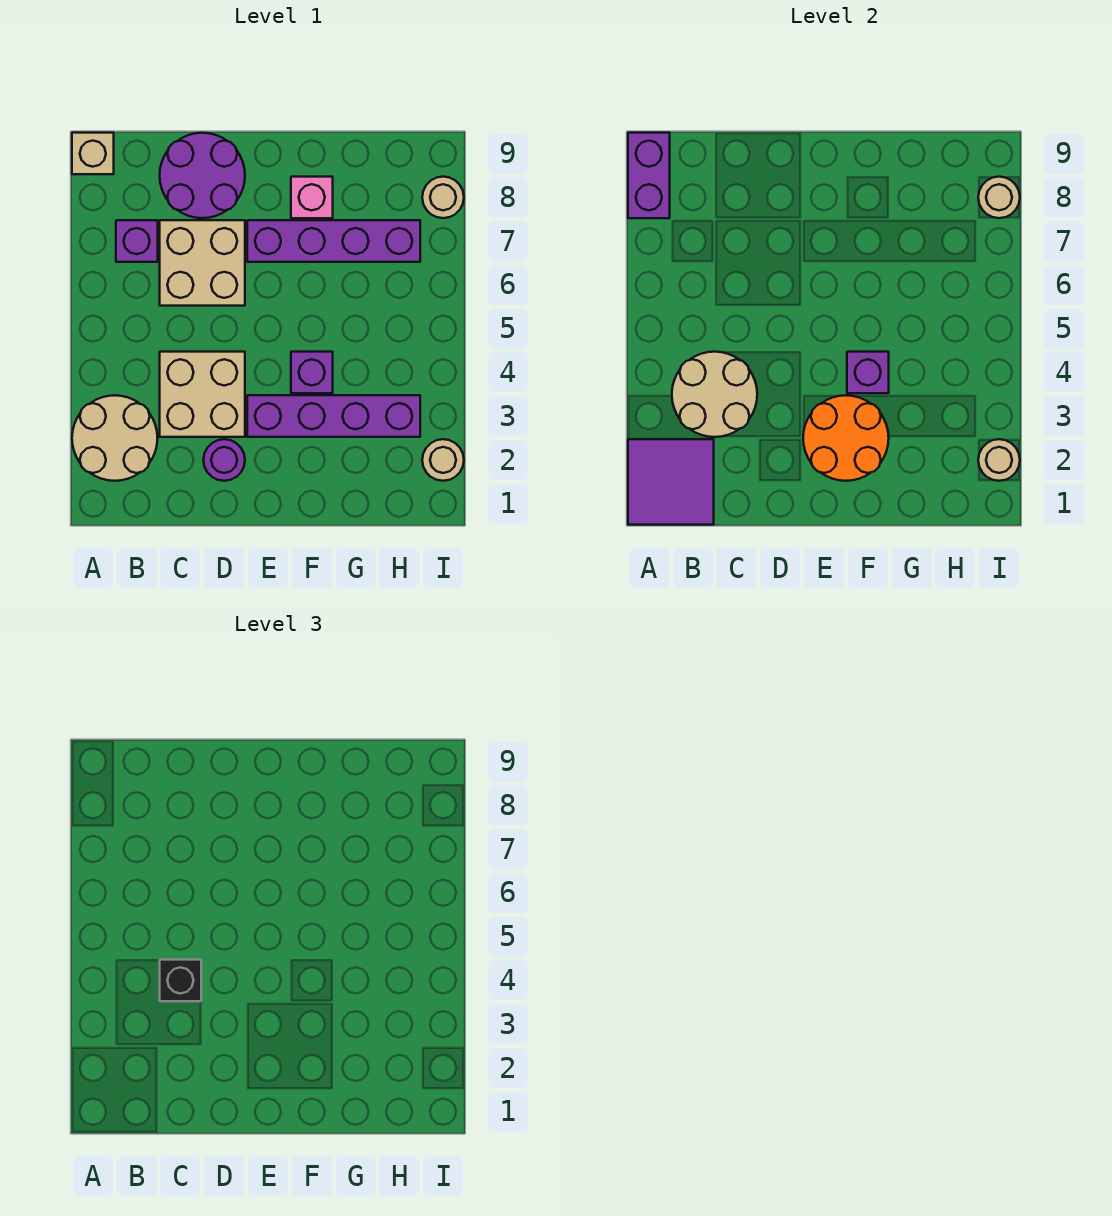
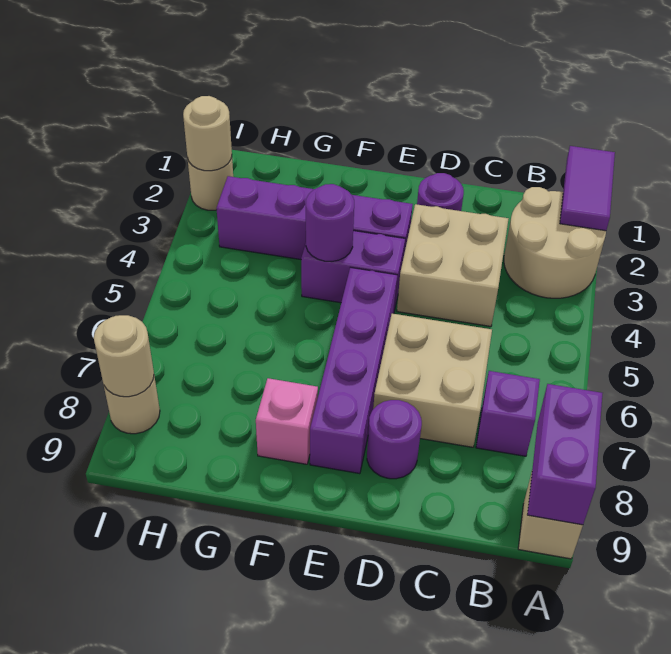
purple tile A1:B2 level 2 -> purple tile A1:A2 level 2
tan round brick B3:C4 level 2 -> none
black brick C4 level 3 -> none
purple round brick C8:D9 level 1 -> purple round brick D8 level 1
orange round brick E2:F3 level 2 -> none
purple brick E7:H7 level 1 -> purple brick E5:E8 level 1
purple brick F4 level 1 -> purple brick E4:F4 level 1
purple brick F4 level 2 -> purple round brick F4 level 2

